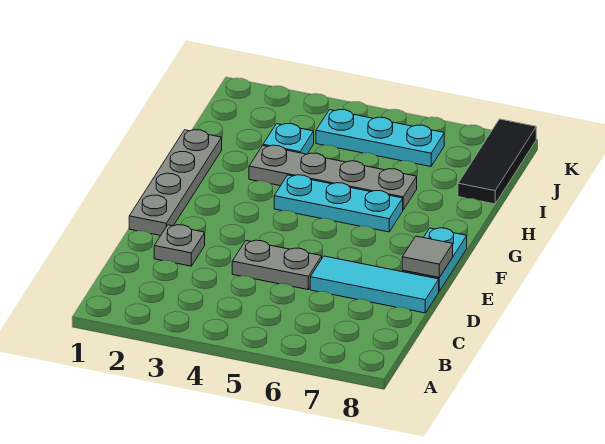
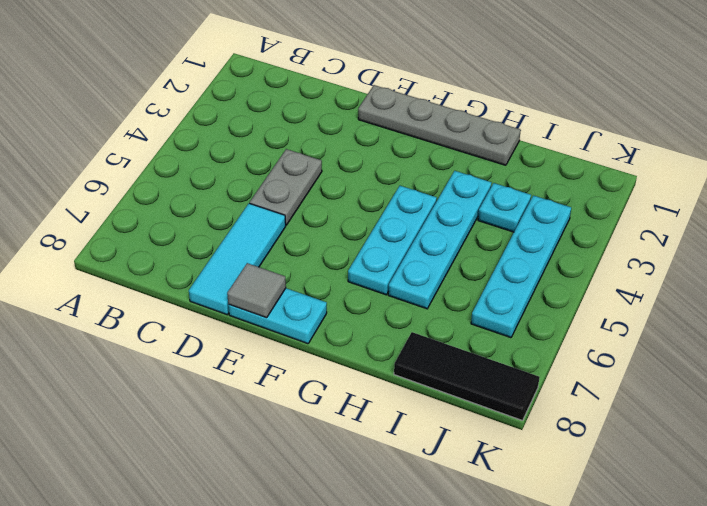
grey plate D2 level 1 -> none
grey plate H3:H6 level 1 -> cyan plate H3:H6 level 1
cyan plate J4:J6 level 1 -> cyan plate J3:J6 level 1

